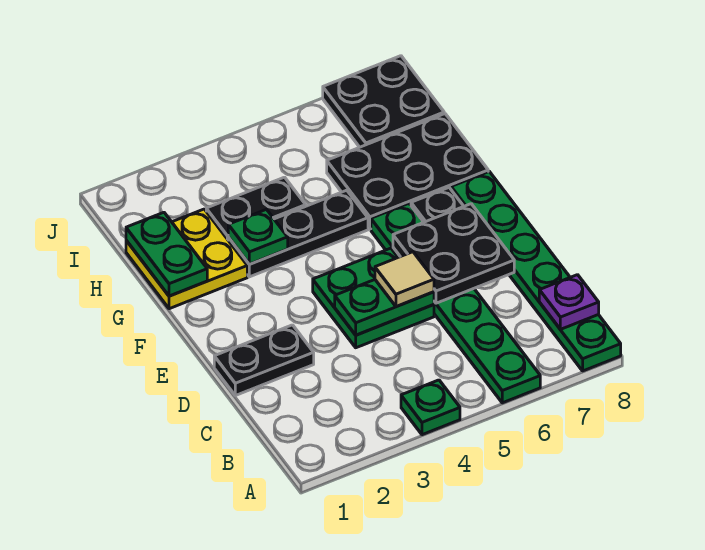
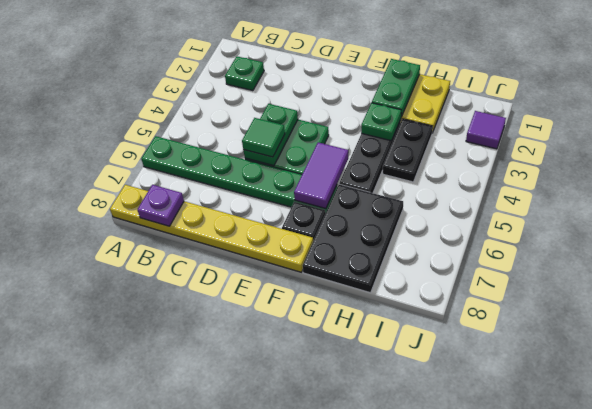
green plate A4 level 1 -> green plate B2 level 1
green plate A8:F8 level 1 -> yellow plate A8:F8 level 1
black plate D1:D2 level 1 -> none
tan tile D5 level 3 -> green tile D5 level 3
black plate D6:E7 level 2 -> none
none -> purple tile F5:F6 level 2
green plate G1:H1 level 2 -> green plate G1:G2 level 2
black plate I7:J8 level 1 -> none
none -> purple tile J2 level 1

